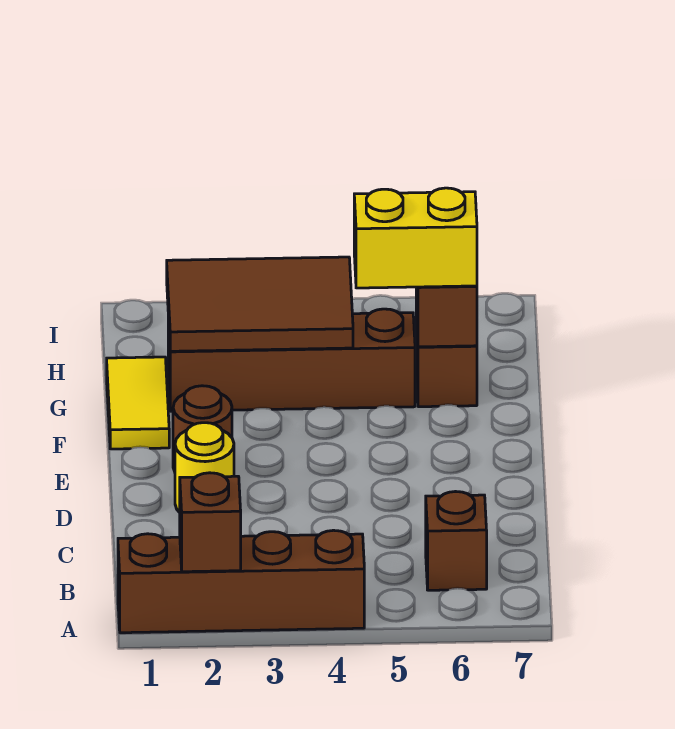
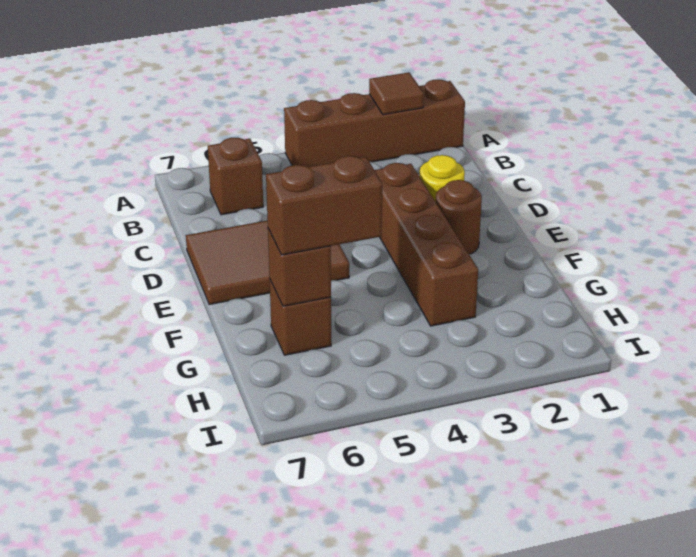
brown brick A2 level 2 -> brown tile A2 level 2
yellow tile F1:G1 level 1 -> none
brown brick G2:G5 level 1 -> brown brick D3:G3 level 1
brown tile G2:H4 level 2 -> brown tile D5:E7 level 1
yellow brick G5:G6 level 3 -> brown brick G5:G6 level 3

